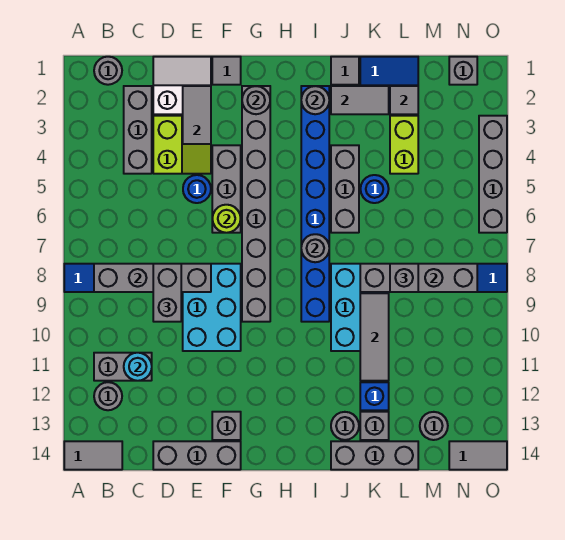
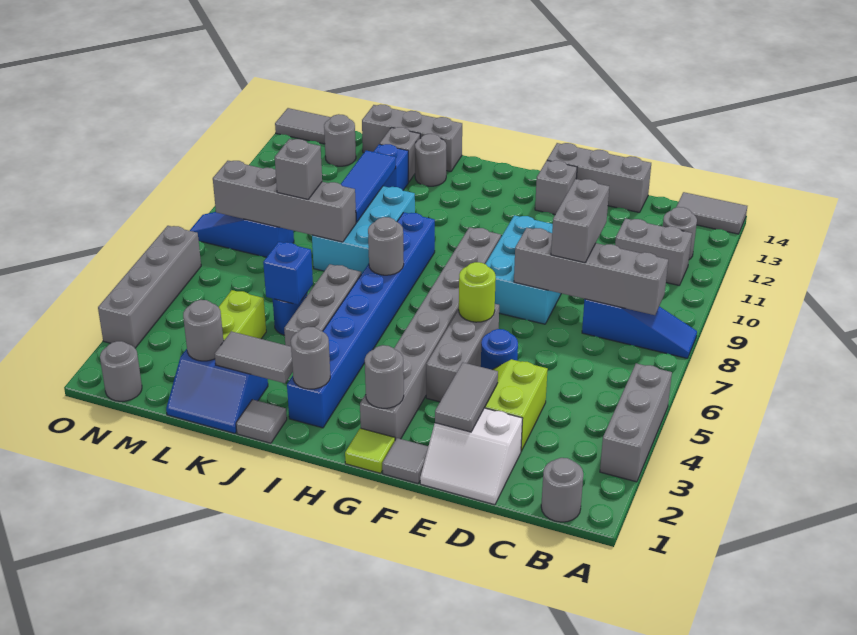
grey brick C2:C4 level 1 -> grey brick A3:A5 level 1
cyan round brick C11 level 2 -> none
none -> lime tile G1 level 1
none -> blue brick K5 level 2
grey tile K9:K11 level 2 -> blue tile K9:K11 level 2
grey tile L2 level 2 -> grey round brick L2 level 2
grey brick N1 level 1 -> grey round brick N1 level 1

